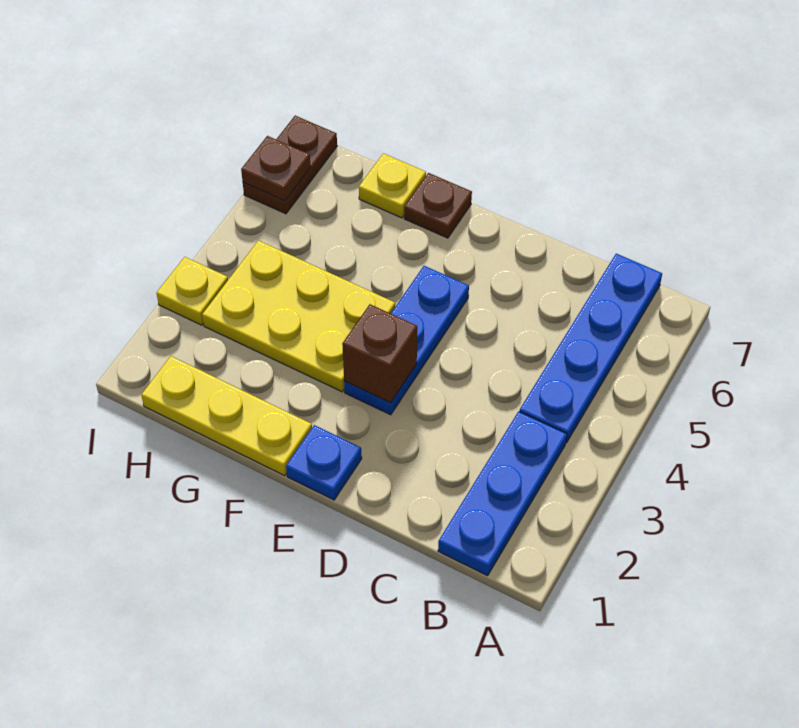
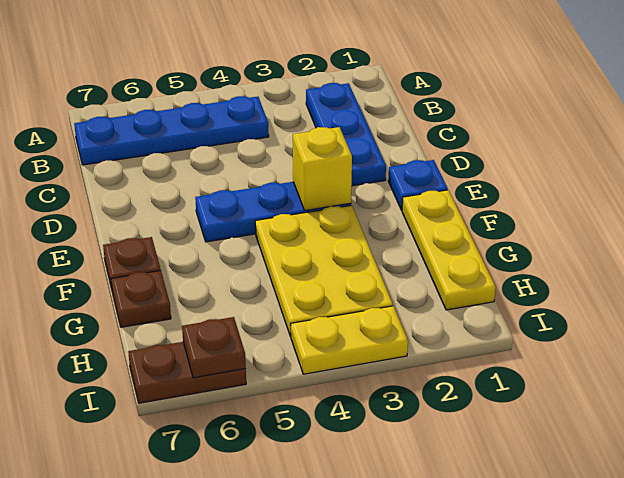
blue plate B1:B3 level 1 -> blue plate B2:D2 level 1
brown brick E3 level 2 -> yellow brick E3 level 2
yellow plate G7 level 1 -> brown plate G7 level 1
yellow plate I3 level 1 -> yellow plate I3:I4 level 1

